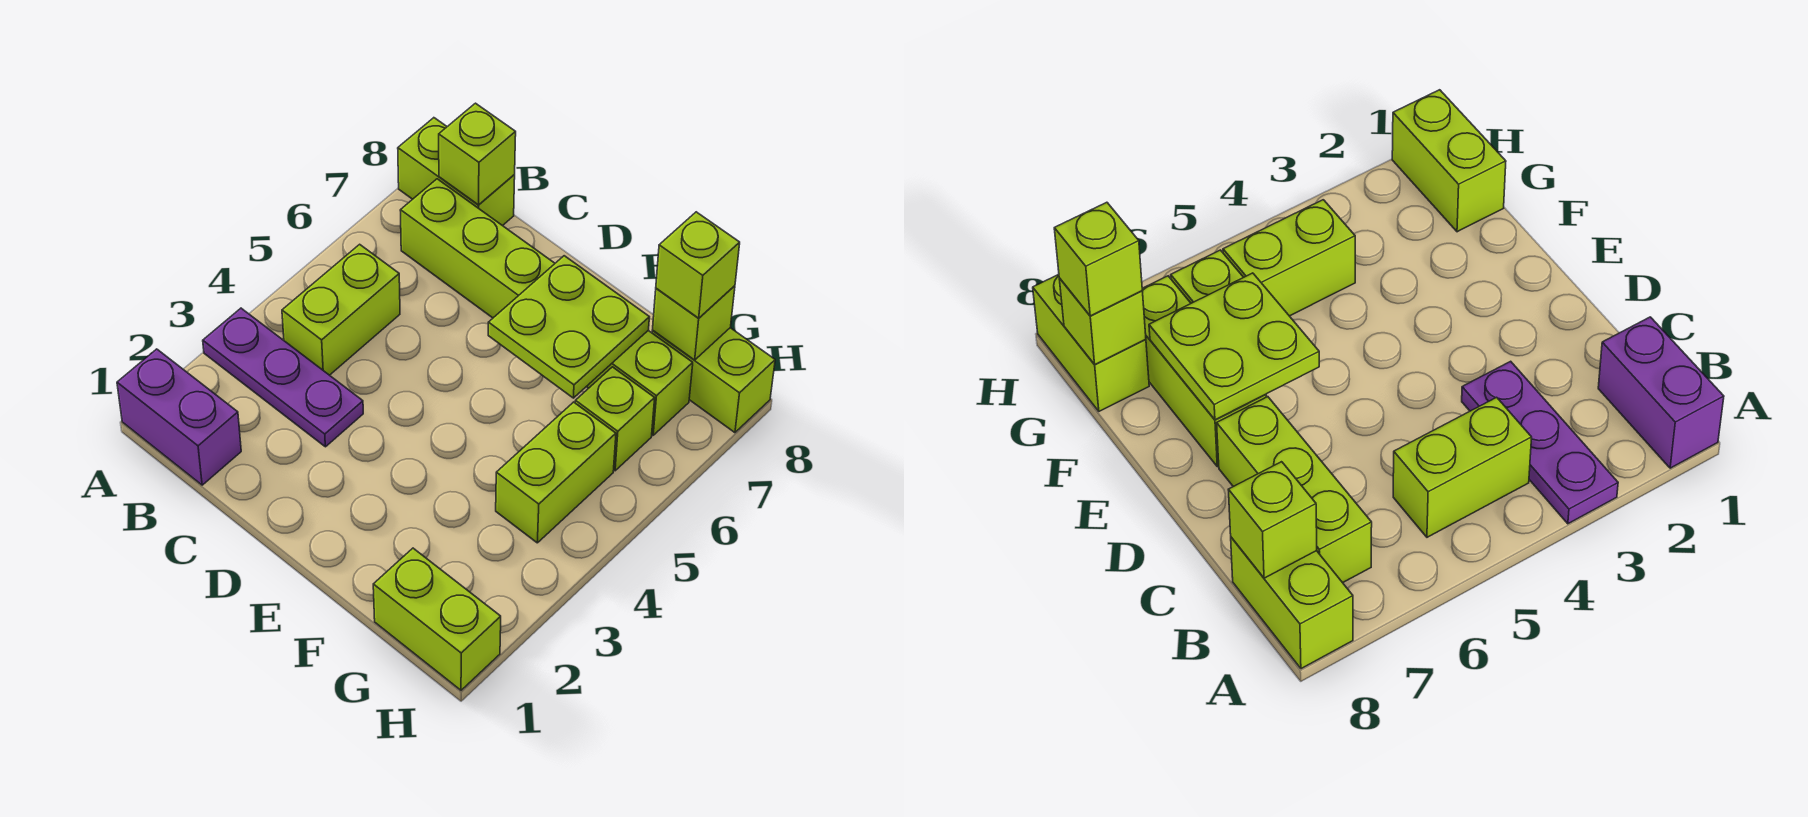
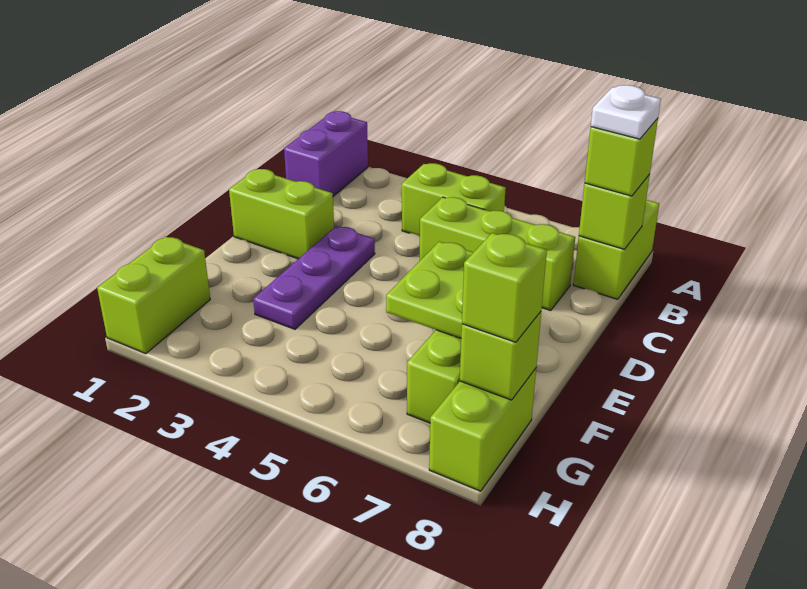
purple plate A3:C3 level 1 -> purple plate D3:F3 level 1
lime brick B7:D7 level 1 -> lime brick C5:C7 level 1
none -> white plate B8 level 4
lime brick G4:G5 level 1 -> lime brick D1:D2 level 1
lime brick G6 level 1 -> lime brick B8 level 3

